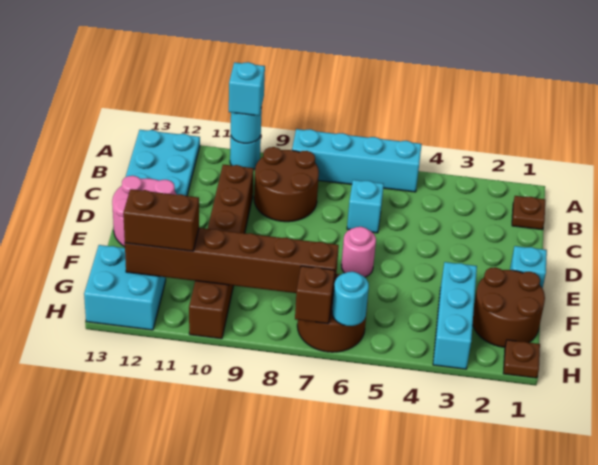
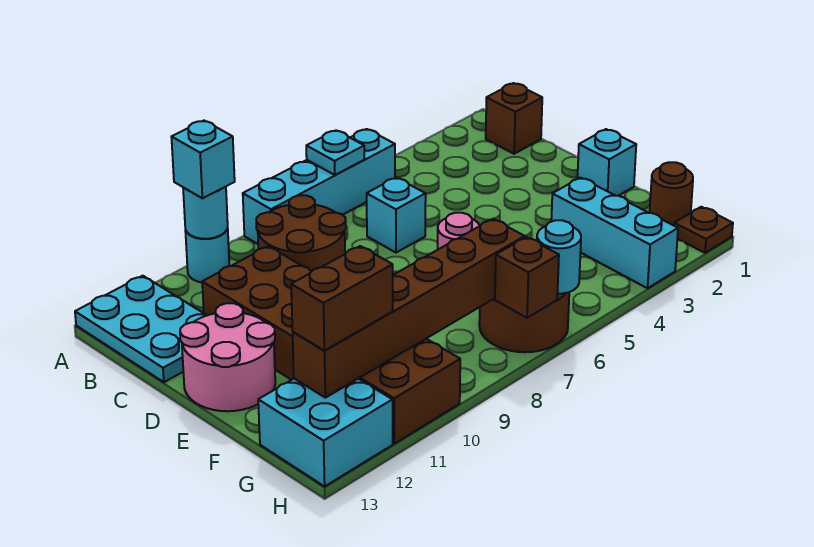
none -> cyan plate A6 level 2
brown plate B1 level 1 -> brown brick B1 level 1
brown brick C10:H10 level 1 -> brown brick C10:H11 level 1
brown round brick F1:G2 level 1 -> brown round brick G1 level 1

